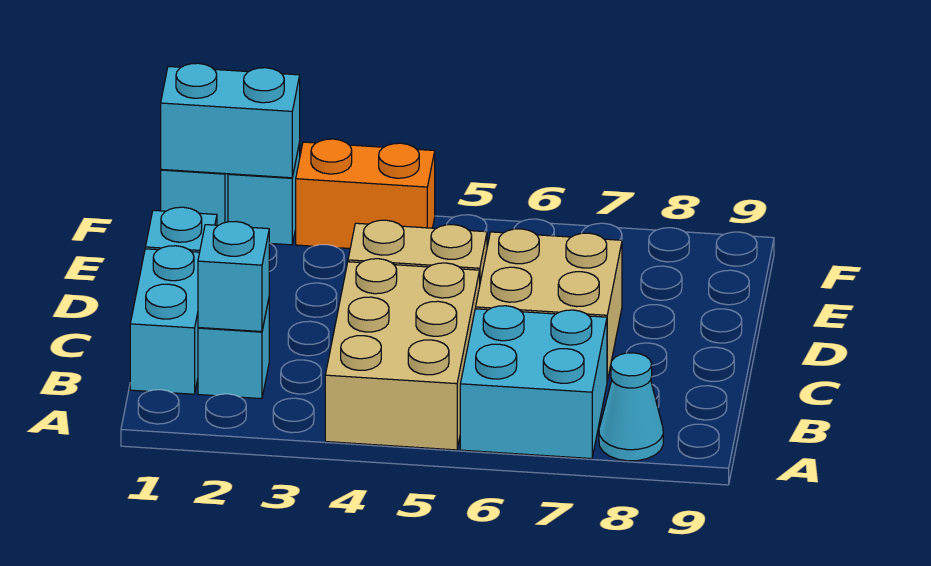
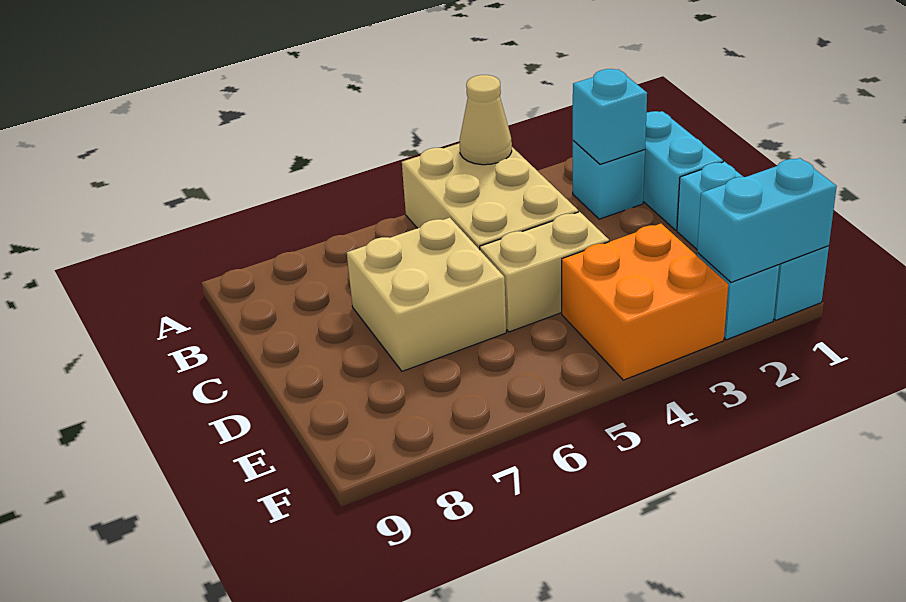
none -> tan cone A4 level 2
cyan brick A6:B7 level 1 -> none
cyan cone A8 level 1 -> none
orange brick F3:F4 level 1 -> orange brick E3:F4 level 1

